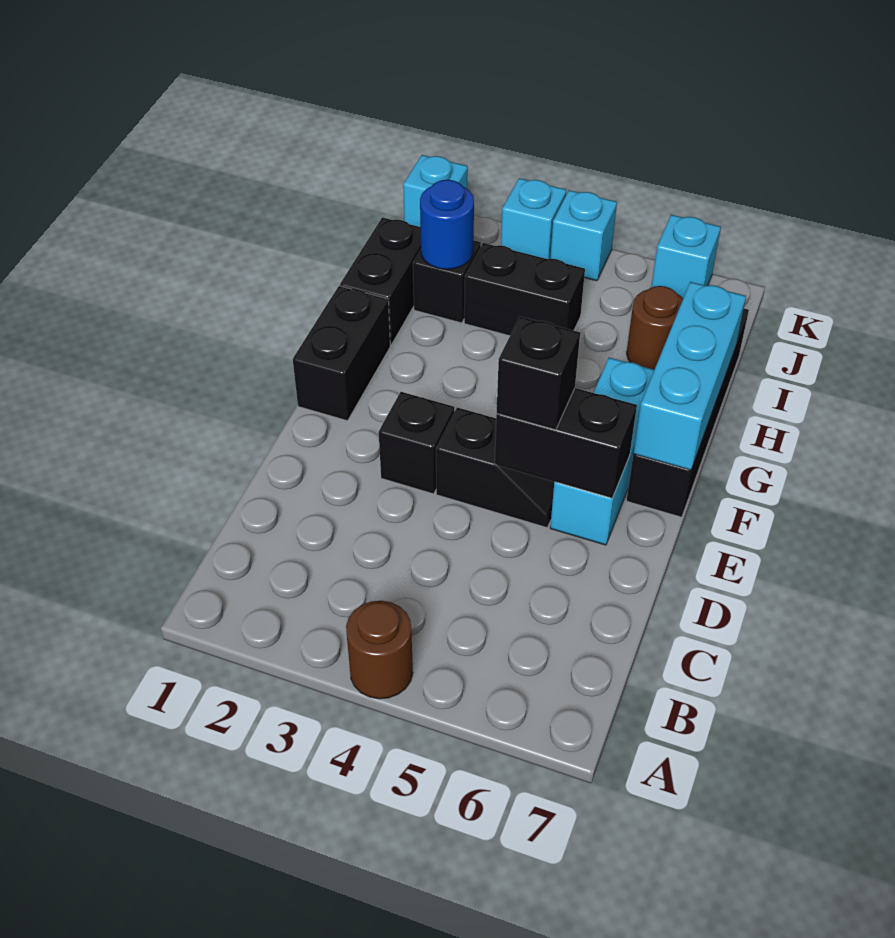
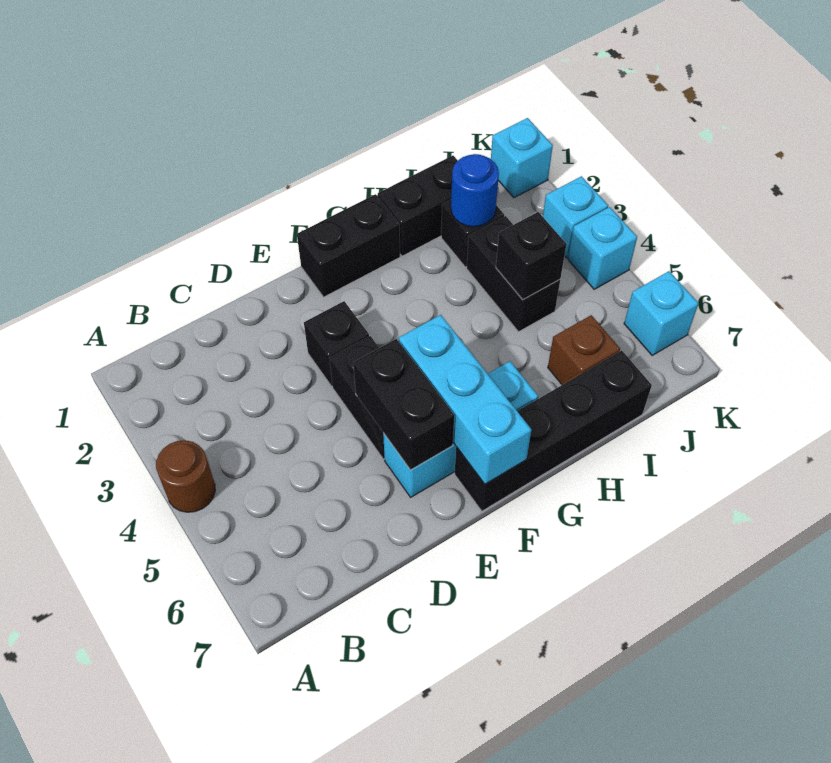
black brick E5 level 3 -> black brick I4 level 2
cyan brick F7:H7 level 2 -> cyan brick F5:F7 level 2
brown round brick I6 level 1 -> brown brick I6 level 1

